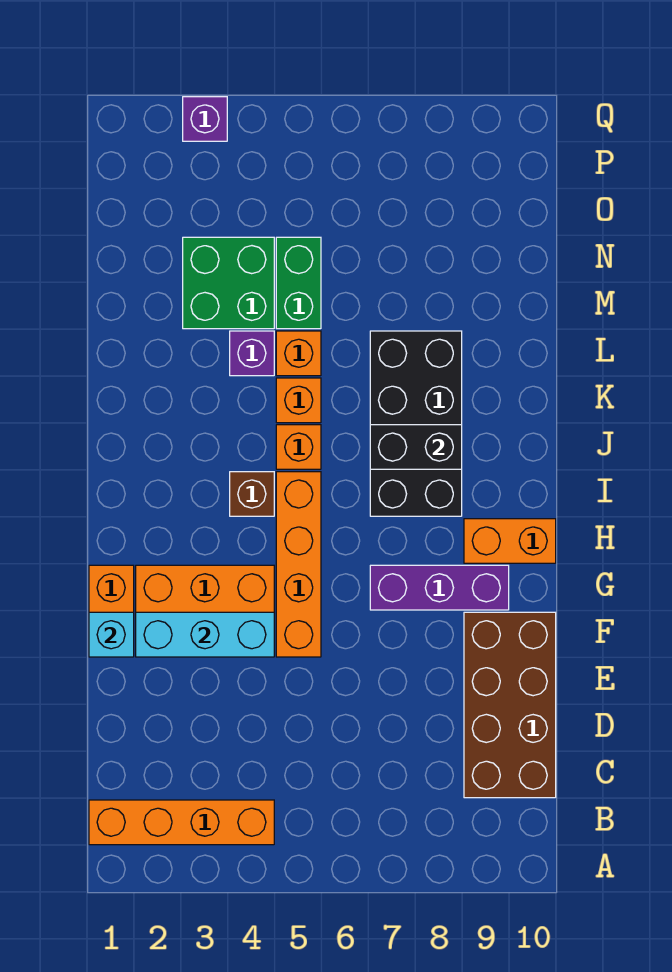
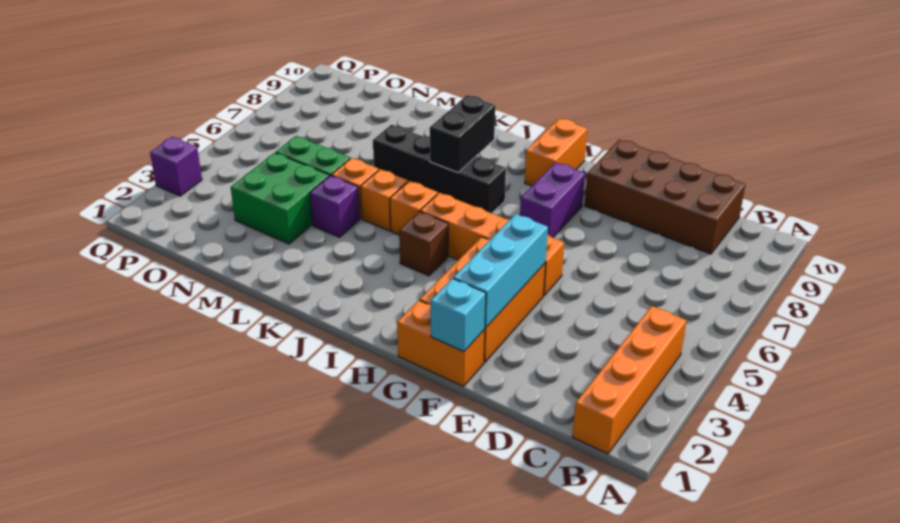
purple brick G7:G9 level 1 -> purple brick G7:G8 level 1
black brick I7:L8 level 1 -> black brick I7:L7 level 1

